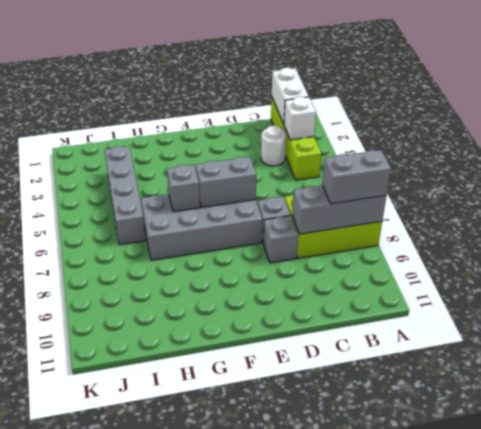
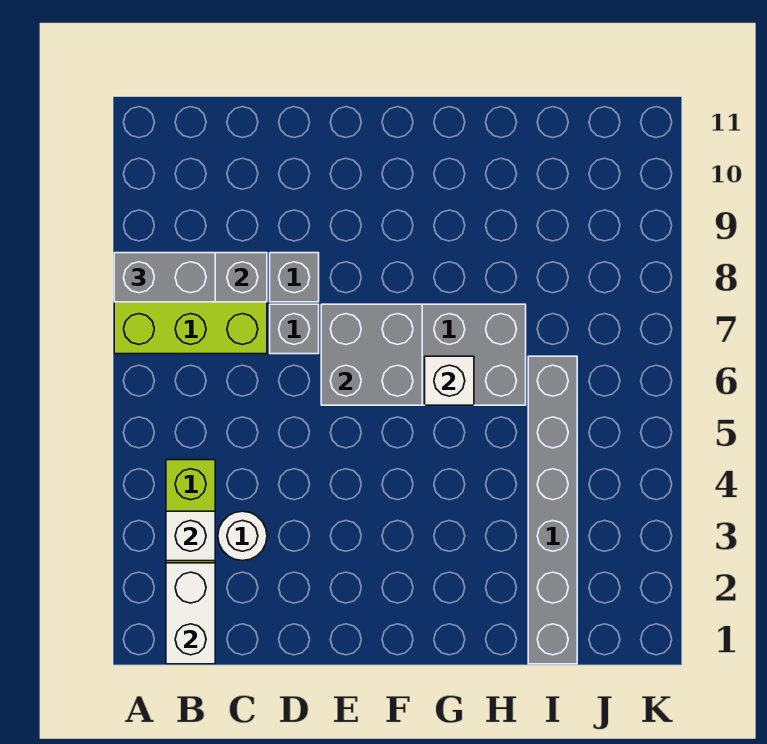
grey brick E6:F6 level 2 -> grey brick E6:F7 level 2
grey brick G6 level 2 -> white brick G6 level 2
grey brick I3:I6 level 1 -> grey brick I1:I6 level 1

